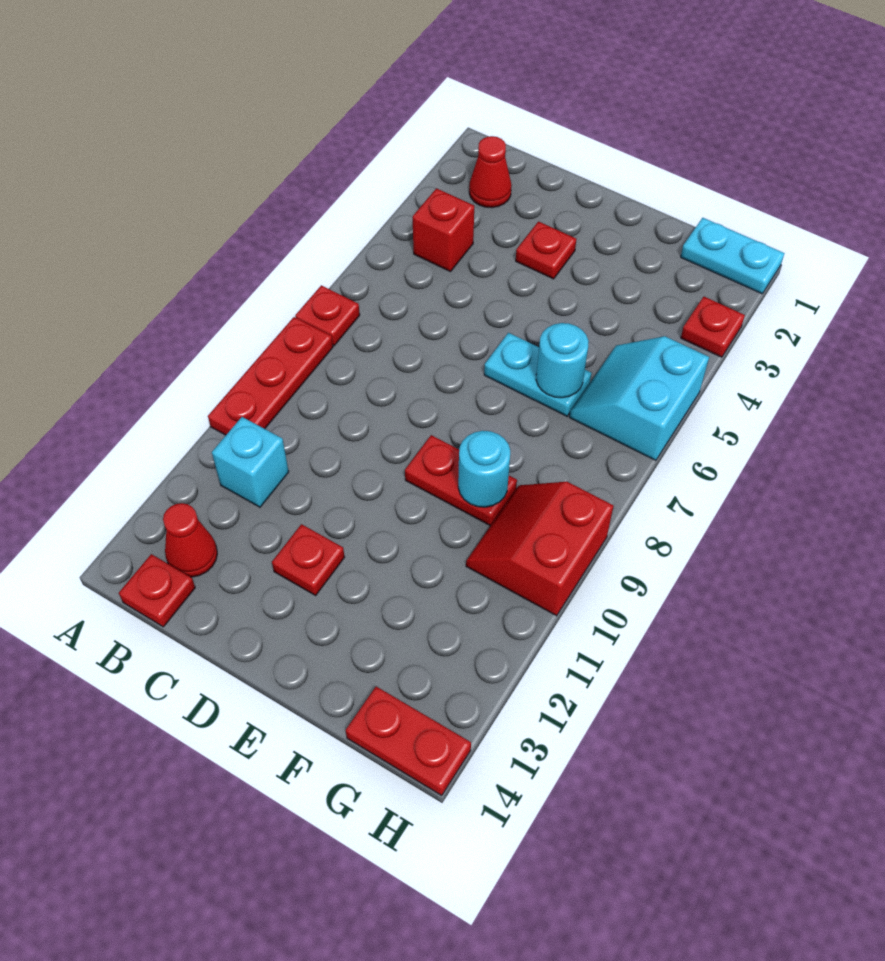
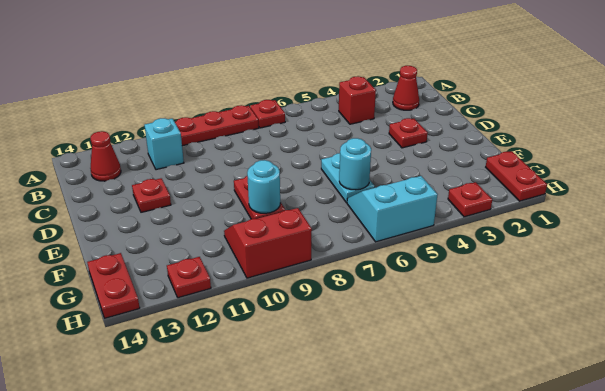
red plate B14 level 1 -> red plate H12 level 1
cyan plate G1:H1 level 1 -> red plate G1:H1 level 1

